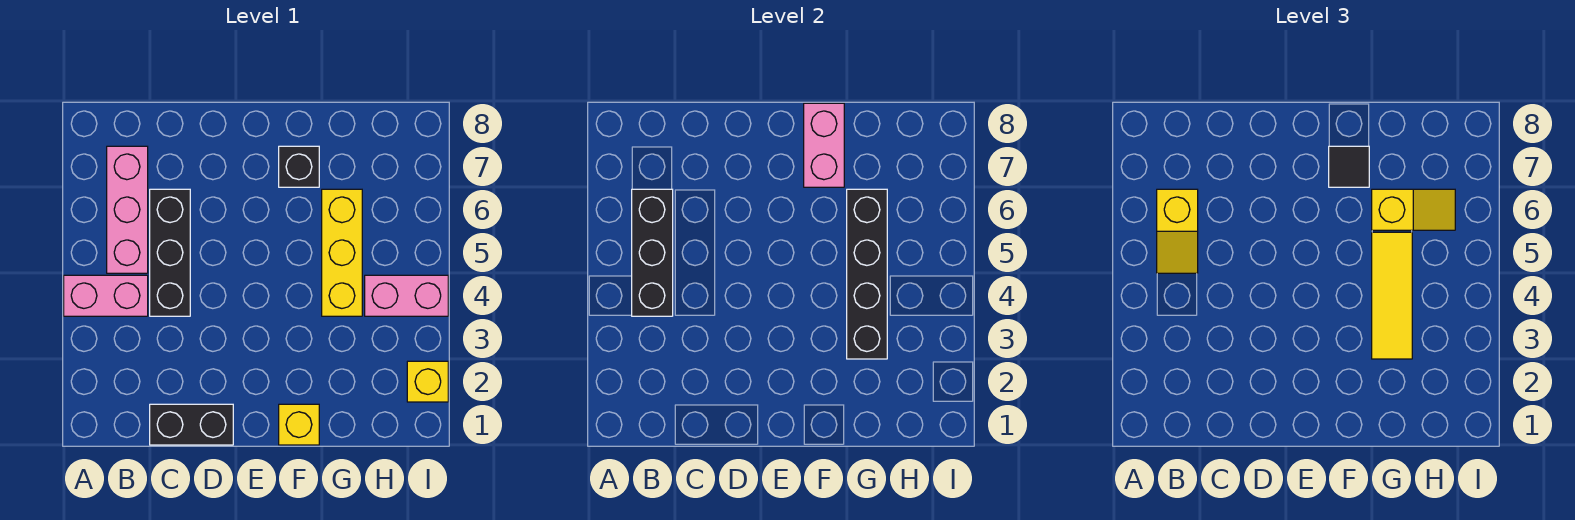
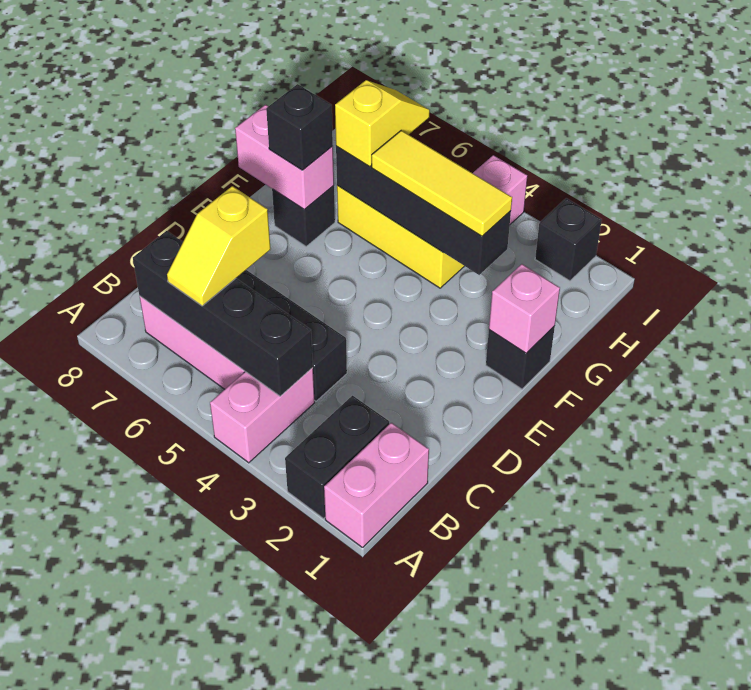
none -> pink brick A1:B1 level 1
black brick B4:B6 level 2 -> black brick B4:B7 level 2
yellow slope B5:B6 level 3 top 6 -> yellow slope B6:C6 level 3 top C
black brick C1:D1 level 1 -> black brick A2:B2 level 1
yellow brick F1 level 1 -> black brick F1 level 1
none -> pink brick F1 level 2
black tile F7 level 3 -> black brick F7 level 3
yellow brick I2 level 1 -> black brick I2 level 1

